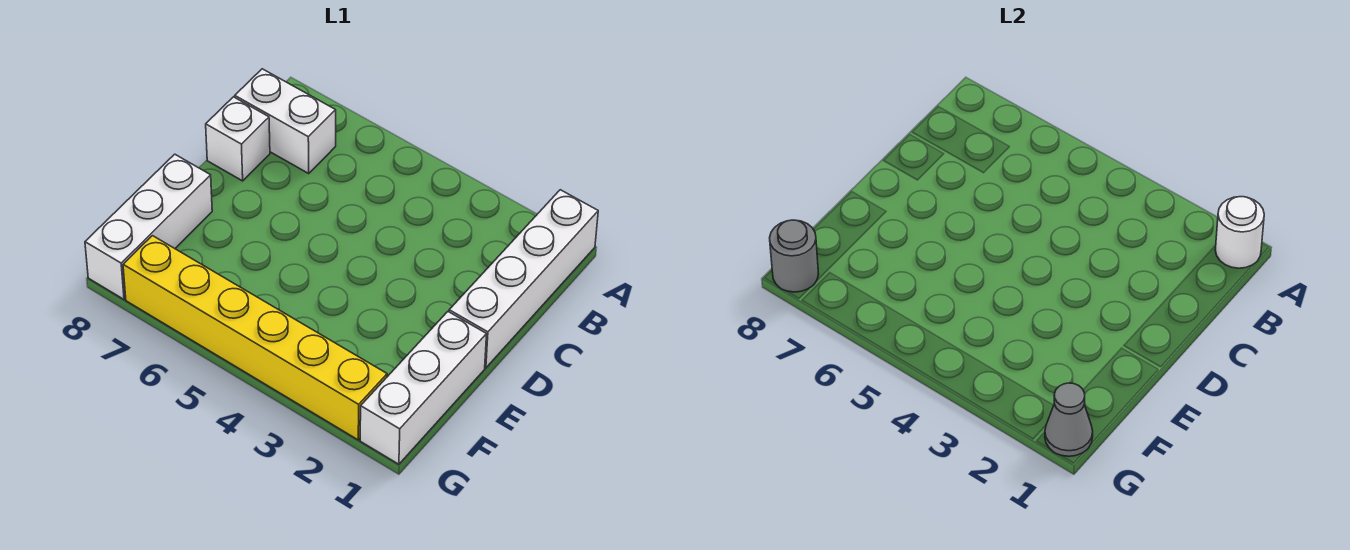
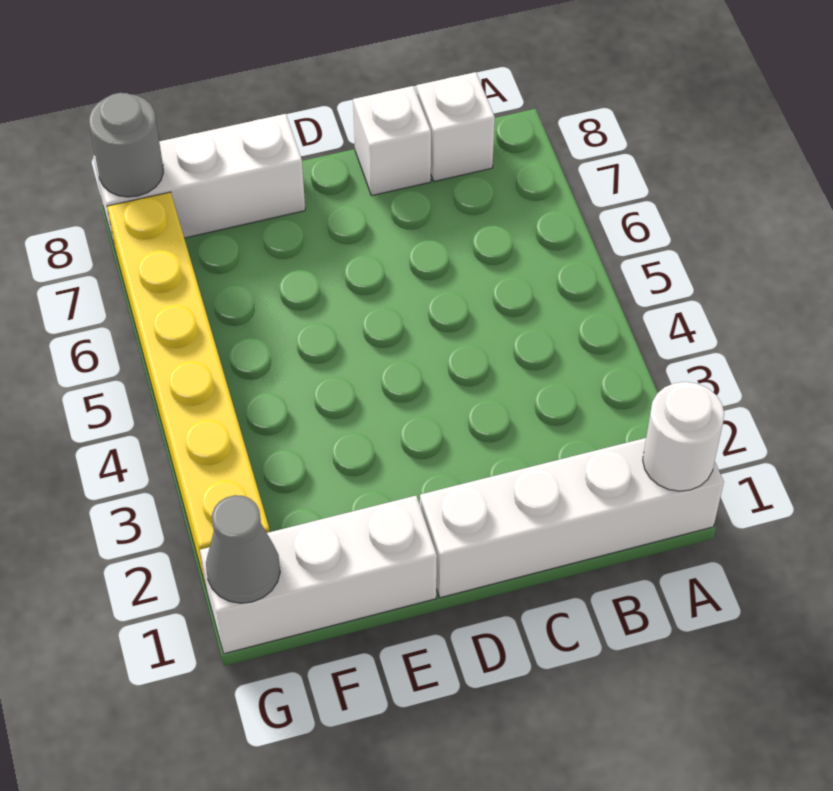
white brick B7:B8 level 1 -> white brick B8 level 1

